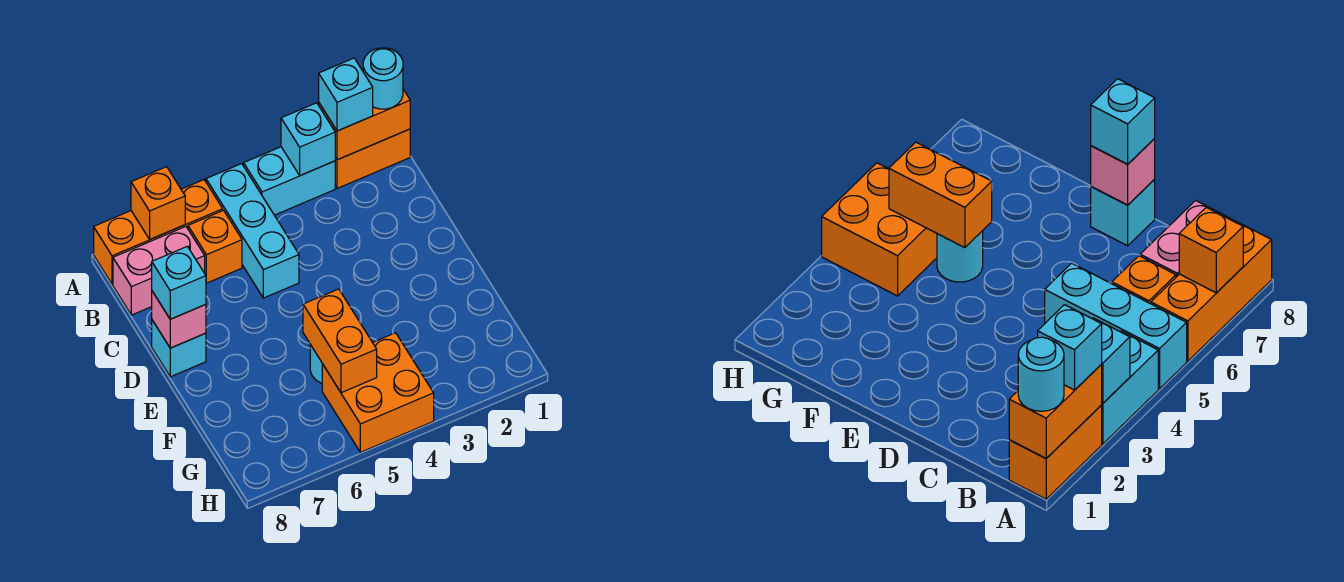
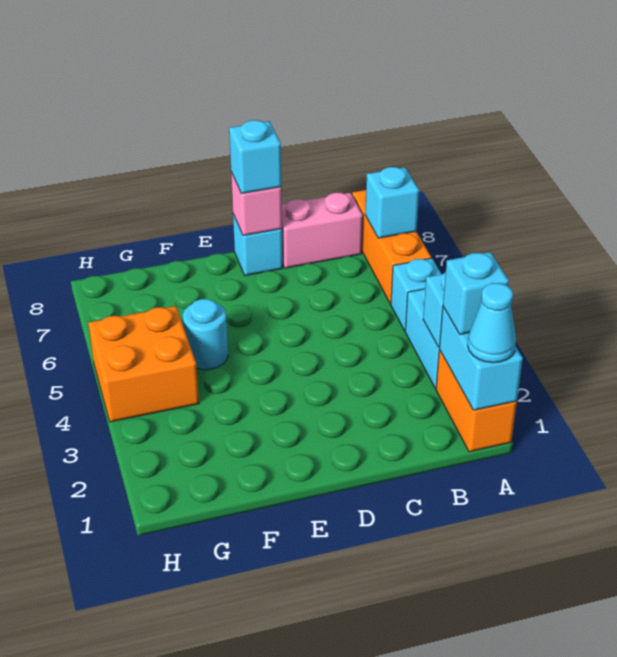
orange brick A1:A2 level 2 -> cyan brick A1:A2 level 2
cyan round brick A1 level 3 -> cyan cone A1 level 3
cyan brick A5:C5 level 1 -> cyan brick A5 level 1
orange brick A7 level 2 -> cyan brick A7 level 2
orange brick B6 level 1 -> none
pink brick B7:B8 level 1 -> pink brick B8:C8 level 1
orange brick F5:G5 level 2 -> none

